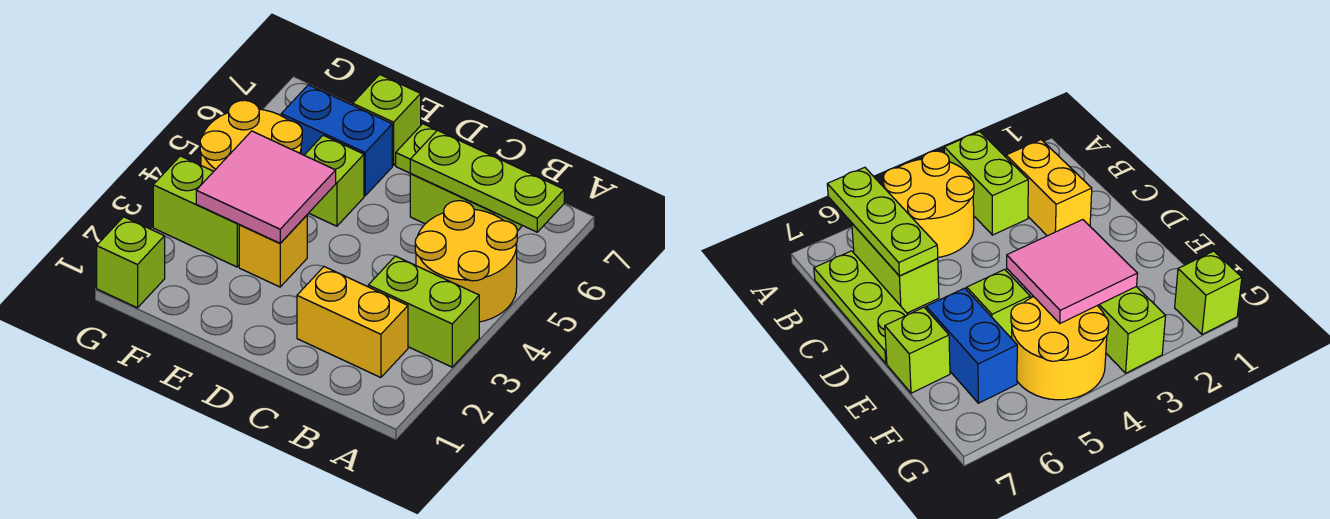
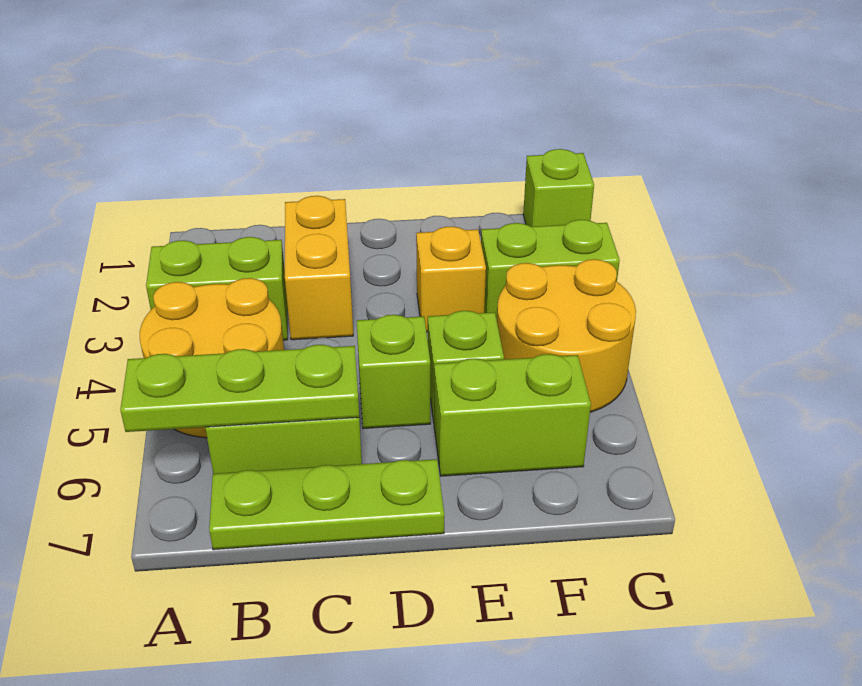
yellow brick B2:C2 level 1 -> yellow brick C2:C3 level 1
pink tile E3:F4 level 2 -> none
blue brick E6:F6 level 1 -> lime brick E6:F6 level 1
lime brick E7 level 1 -> lime brick D5 level 1

